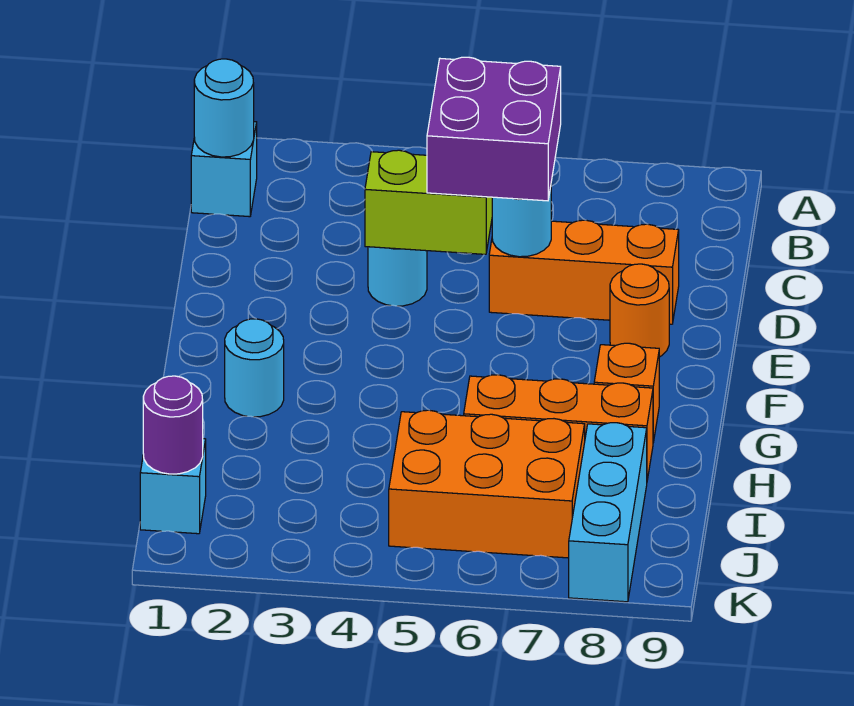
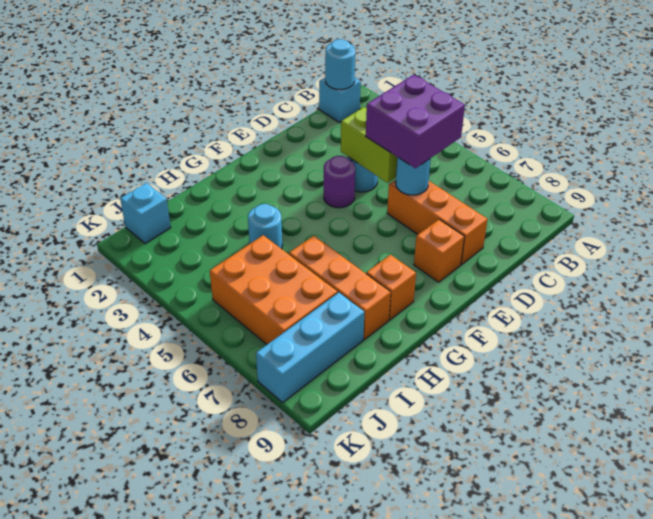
orange round brick E8 level 1 -> orange brick E8 level 1
cyan round brick G2 level 1 -> cyan round brick H4 level 1
purple round brick J1 level 2 -> purple round brick E4 level 1

